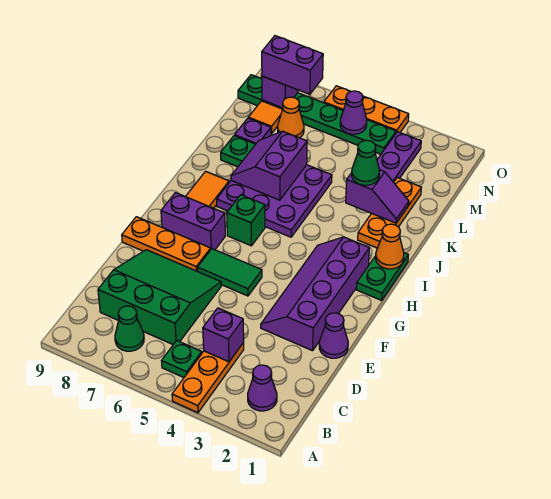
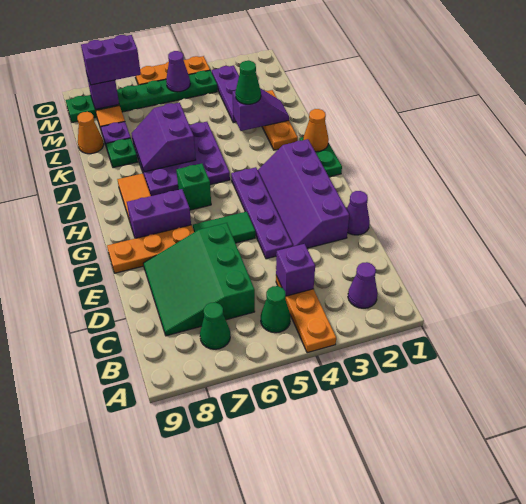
green plate B5 level 1 -> green cone B5 level 1
green slope C6:E8 level 1 top C -> green slope C6:E8 level 1 top 6
none -> purple plate E4:H4 level 1
orange cone M7 level 1 -> orange cone L9 level 1

